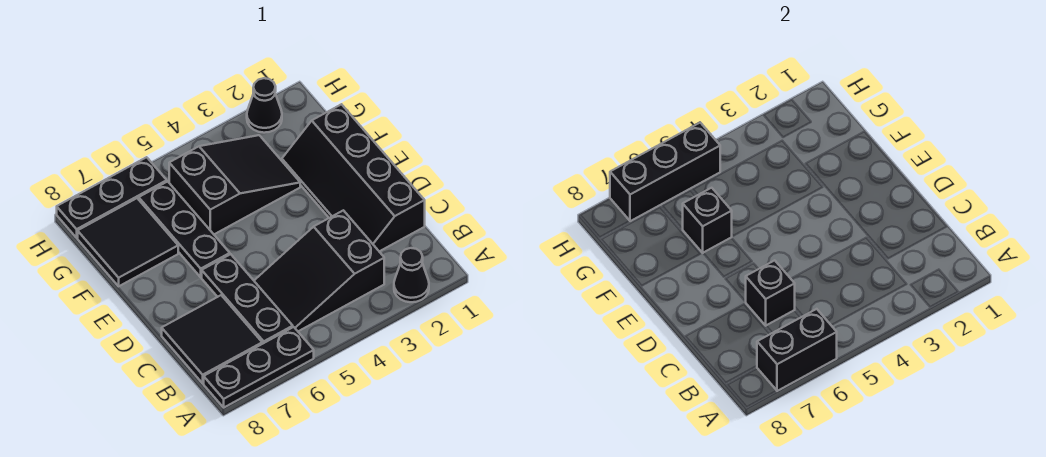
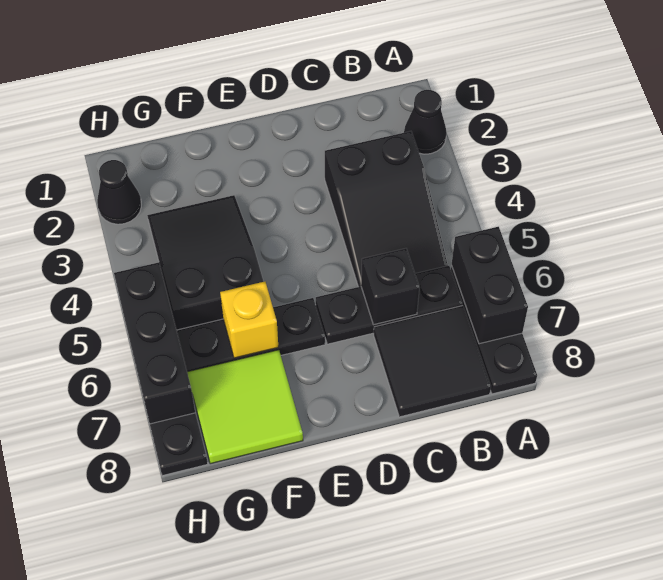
black slope C1:F2 level 1 top 1 -> none
black brick F6 level 2 -> yellow brick F6 level 2
black tile F7:G8 level 1 -> lime tile F7:G8 level 1

